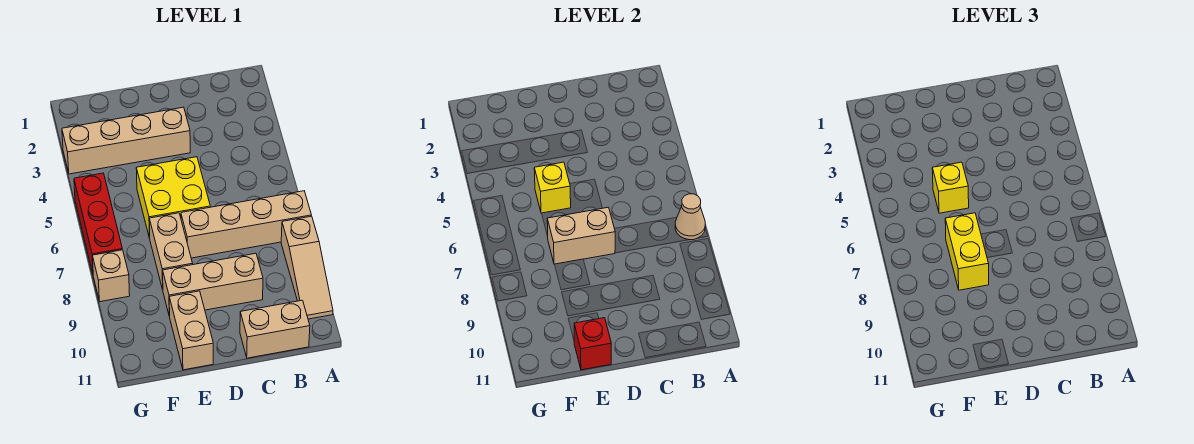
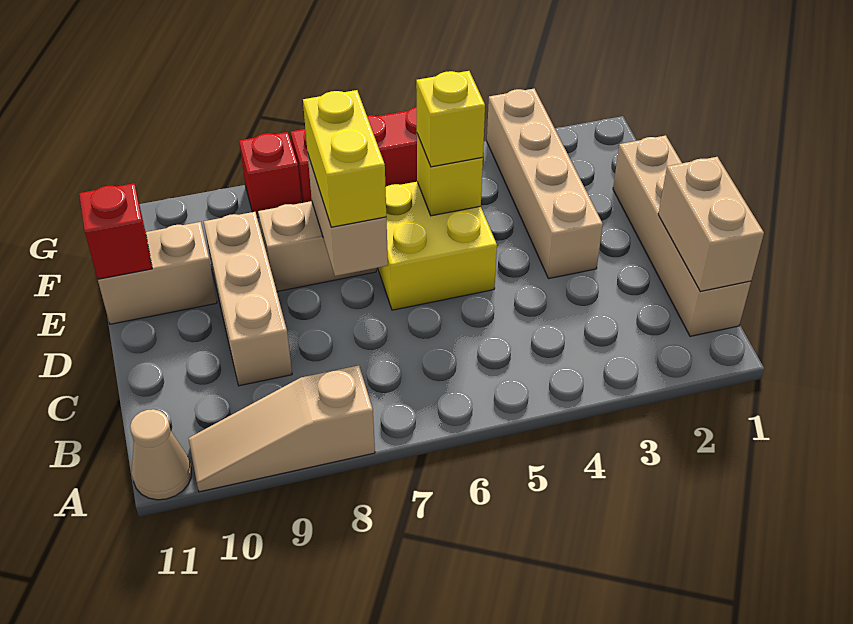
tan brick A7:D7 level 1 -> tan brick B1:E1 level 1
tan cone A7 level 2 -> tan cone A11 level 1
tan brick B11:C11 level 1 -> tan brick B1:C1 level 2
yellow brick E7:E8 level 3 -> yellow brick D7:E7 level 3
tan brick G8 level 1 -> red brick G8 level 1

